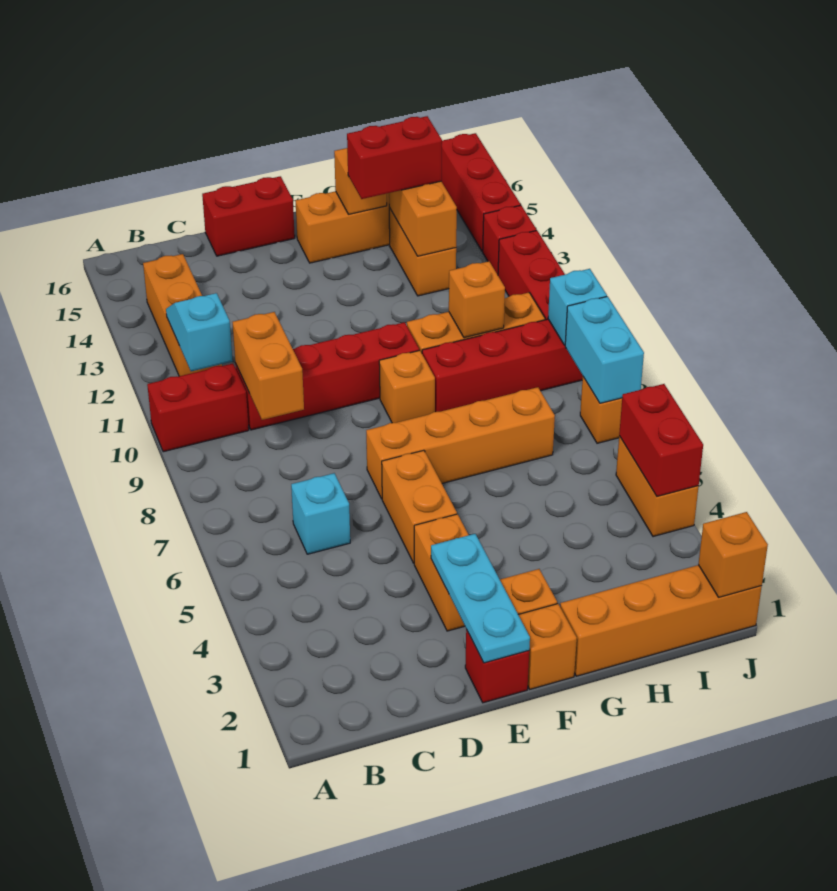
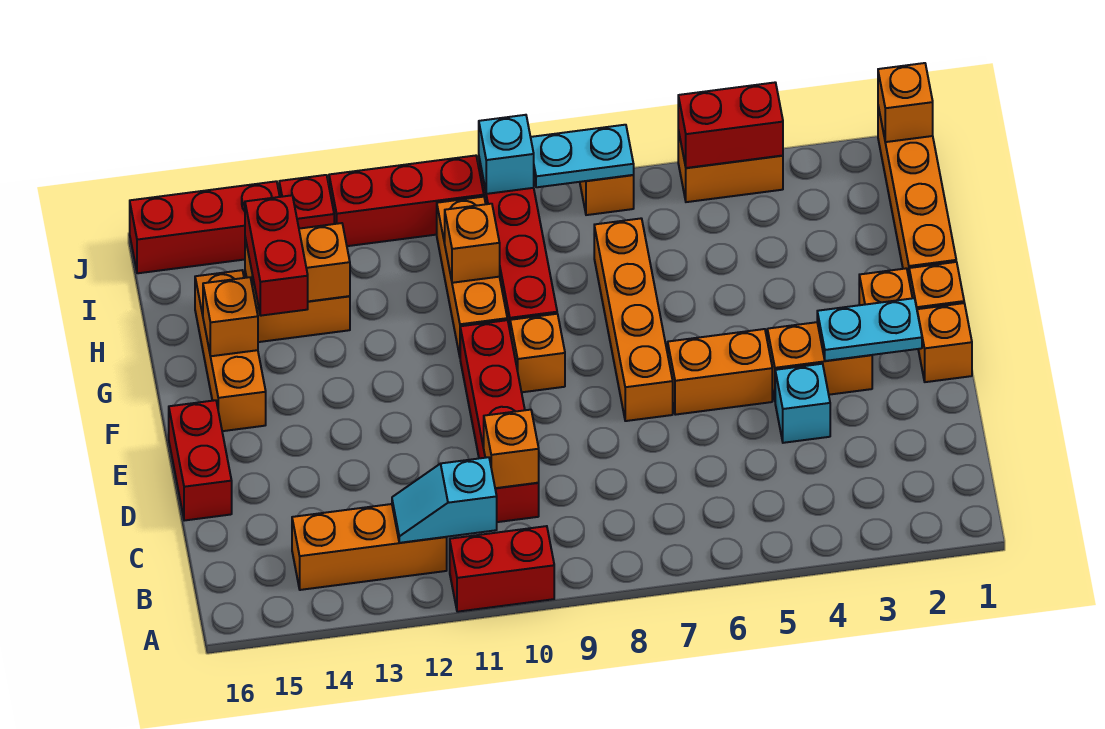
red brick A10:B10 level 1 -> red brick A10:A11 level 1
cyan brick C6 level 1 -> cyan brick D4 level 1
orange brick C9:C10 level 2 -> orange brick C10 level 2
red brick E1 level 1 -> orange brick E1 level 1
cyan plate E1:E3 level 2 -> cyan plate E2:E3 level 2
cyan brick J7:J8 level 2 -> cyan plate J7:J8 level 2

